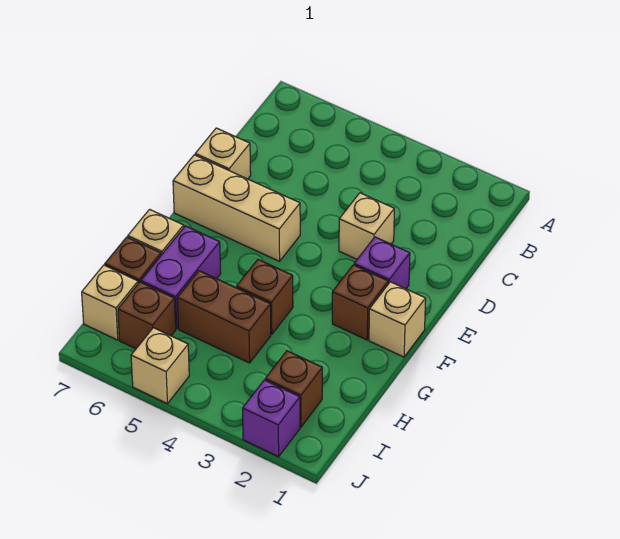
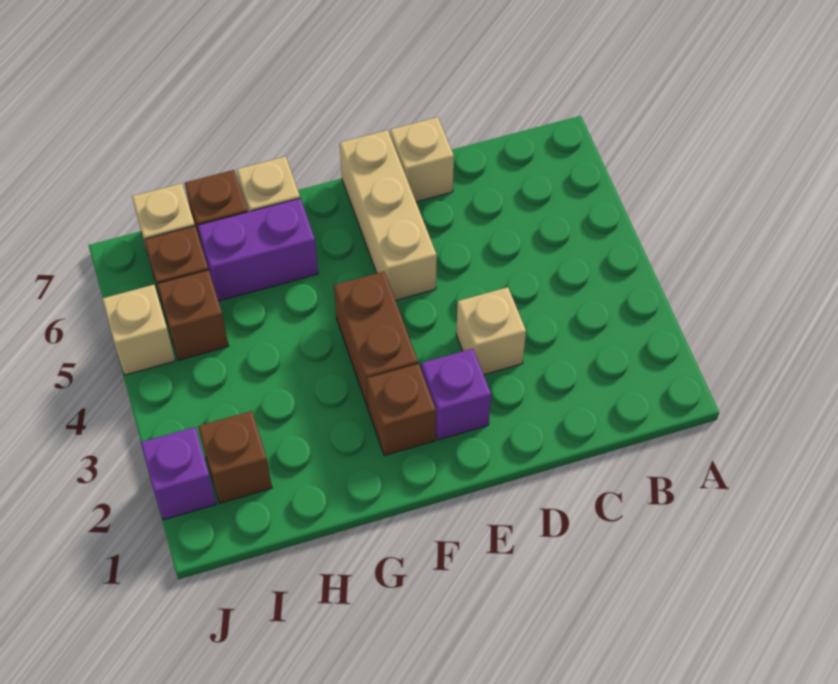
tan brick F1 level 1 -> none
brown brick G4 level 1 -> brown brick I5 level 1
brown brick H4:H5 level 1 -> brown brick F3:F4 level 1

